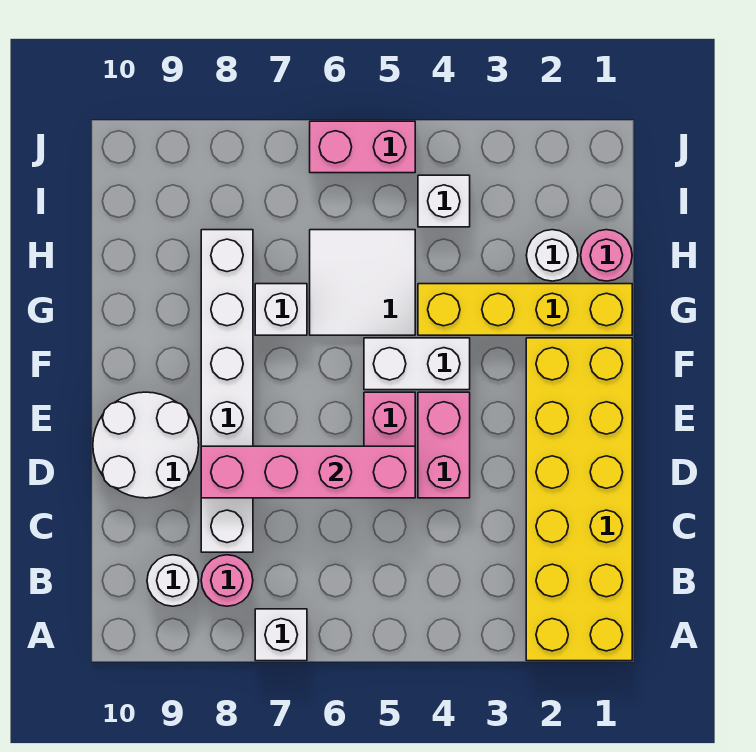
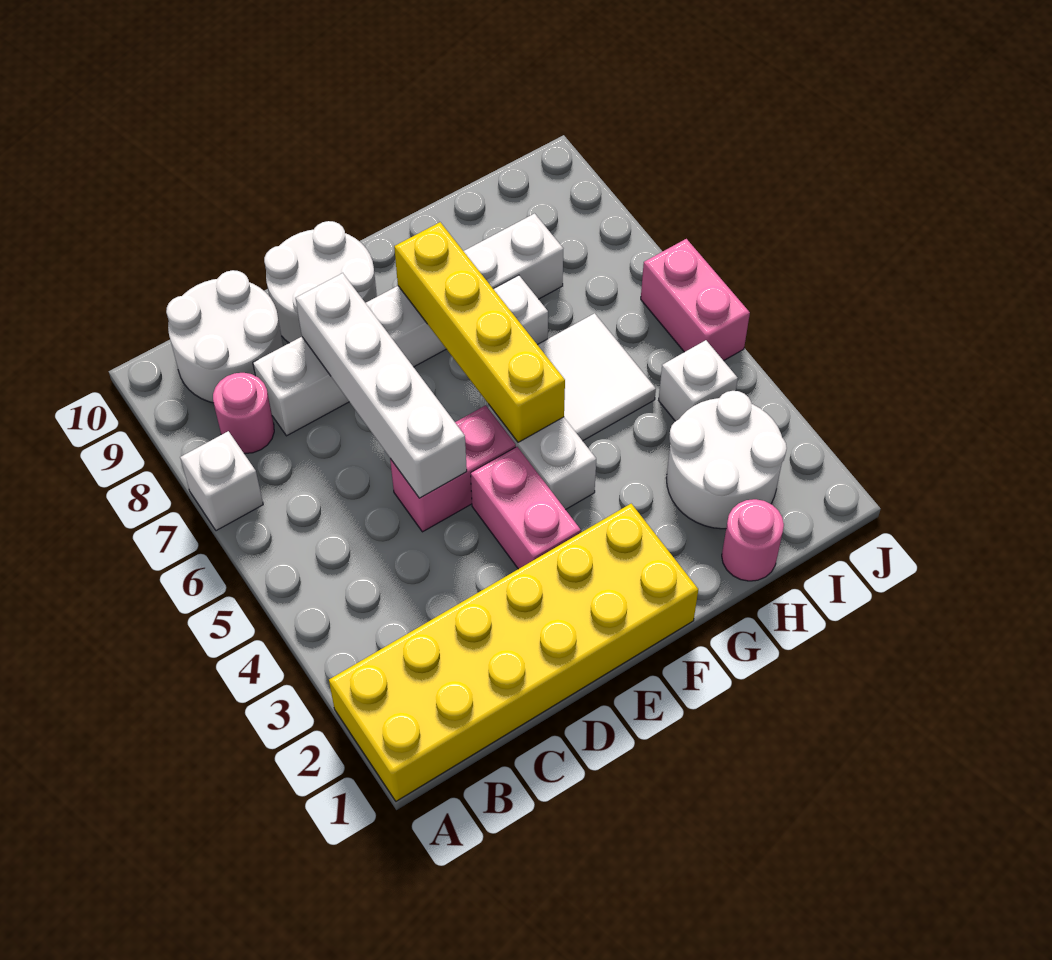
white round brick B9 level 1 -> white round brick B9:C10 level 1
pink brick D4:E4 level 1 -> pink brick E3:E4 level 1
pink brick D5:D8 level 2 -> white brick D5:D8 level 2
yellow brick G1:G4 level 1 -> yellow brick F5:F8 level 2
white round brick H2 level 1 -> white round brick H2:I3 level 1

